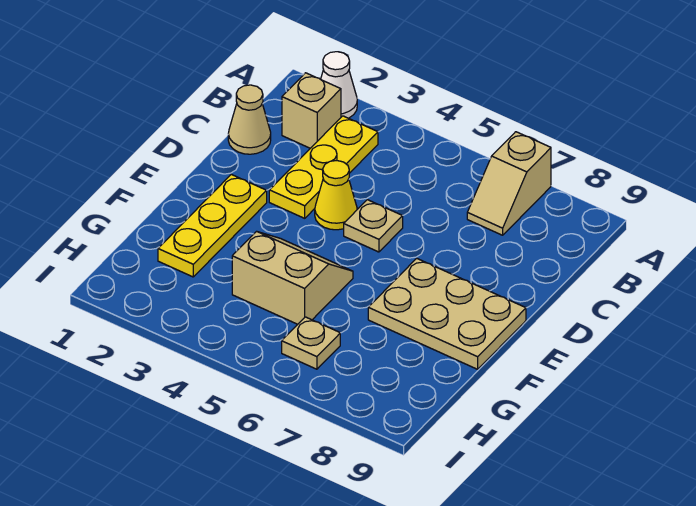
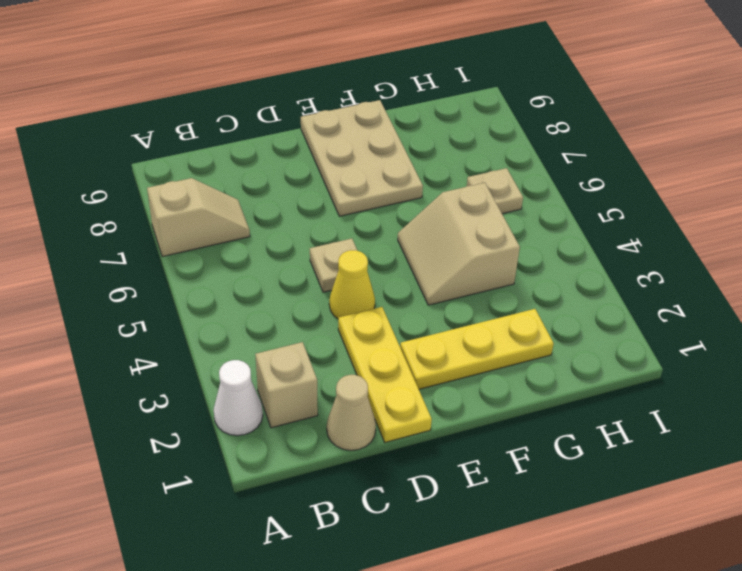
yellow plate B3:D3 level 1 -> yellow plate D1:D3 level 1

